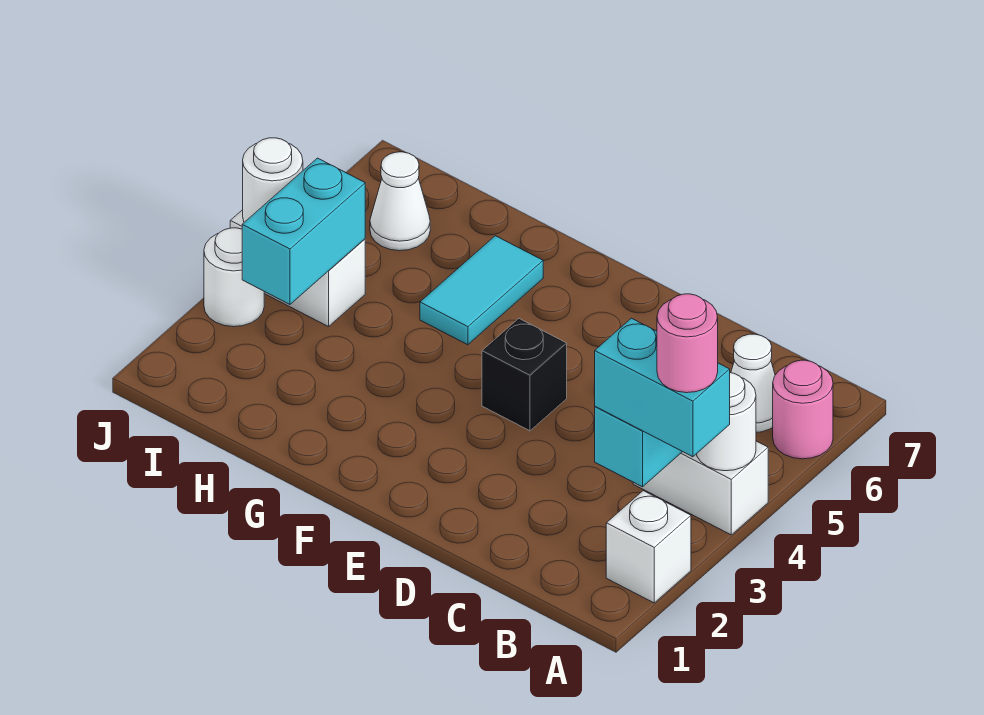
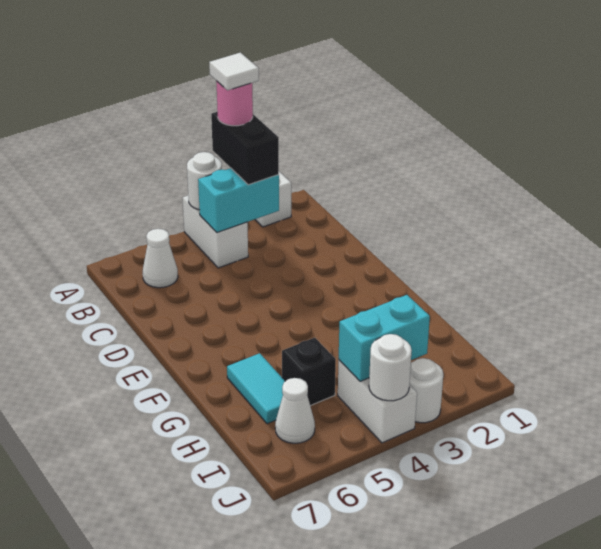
cyan brick A3:B3 level 3 -> black brick A3:B3 level 3
none -> white tile A3 level 5
pink round brick A6 level 1 -> none
black brick E4 level 1 -> black brick H5 level 1
cyan tile G5:G6 level 1 -> cyan tile G6:H6 level 1

